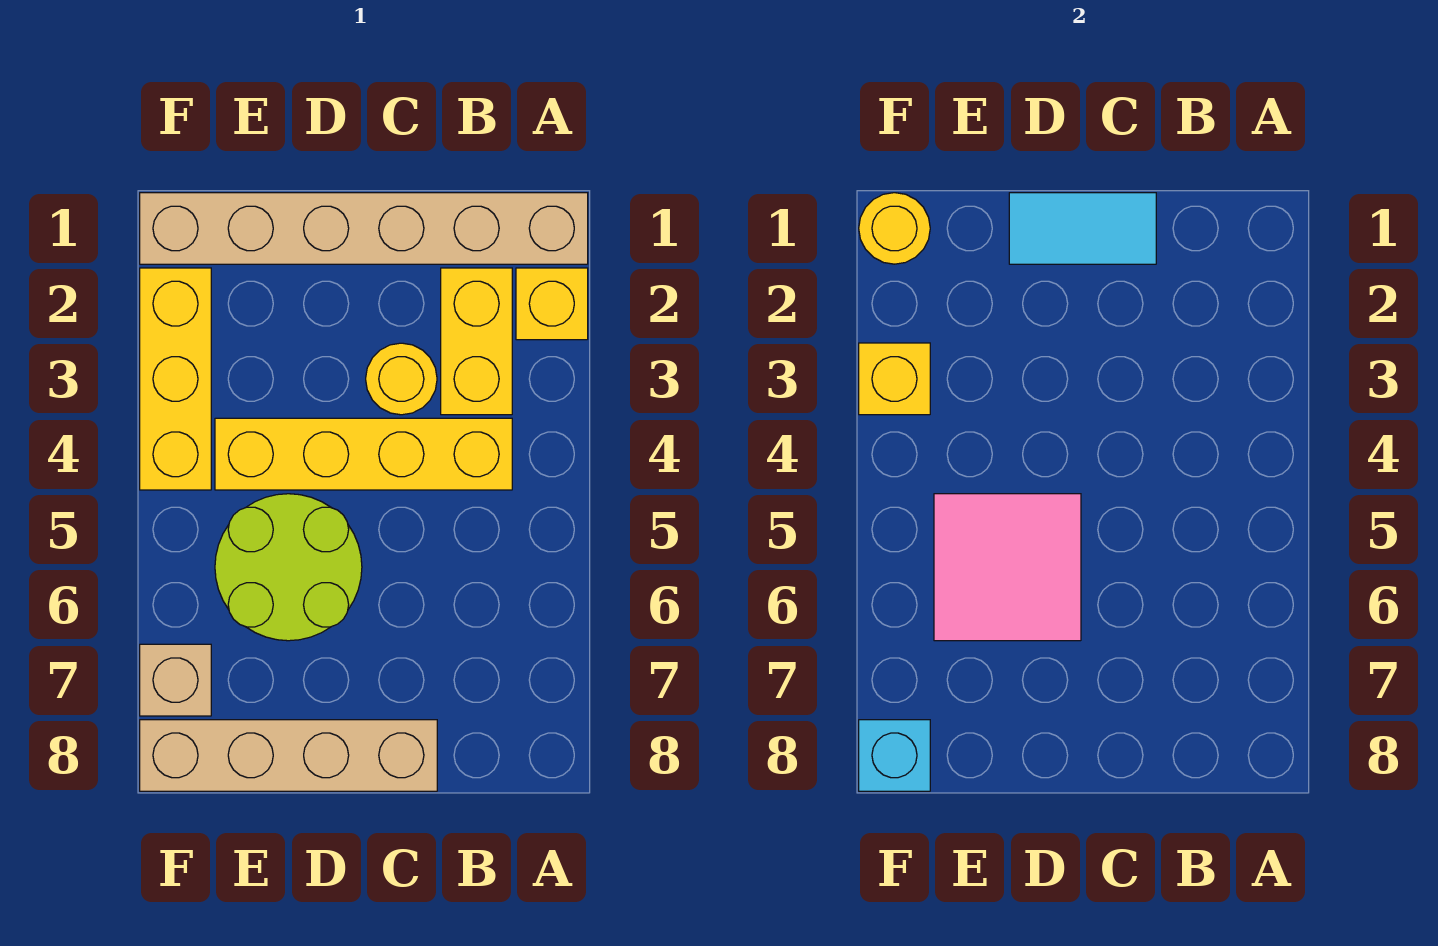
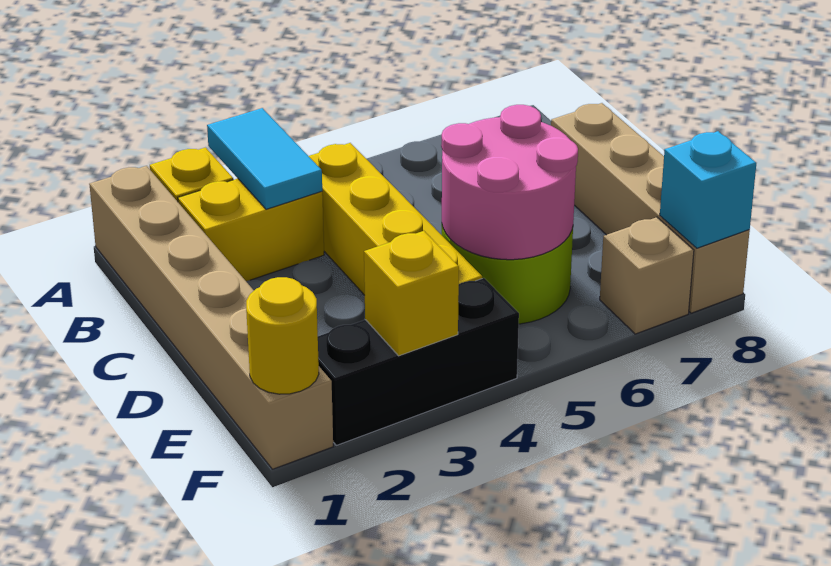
cyan tile C1:D1 level 2 -> cyan tile A3:B3 level 2
yellow round brick C3 level 1 -> none
pink tile D5:E6 level 2 -> pink round brick D5:E6 level 2
yellow brick F2:F4 level 1 -> black brick F2:F4 level 1

